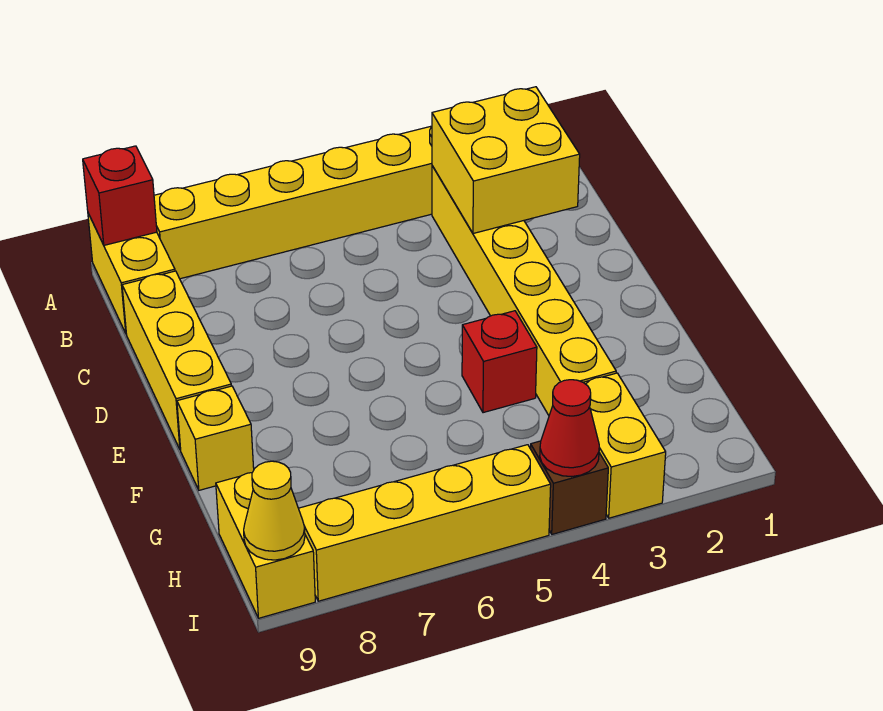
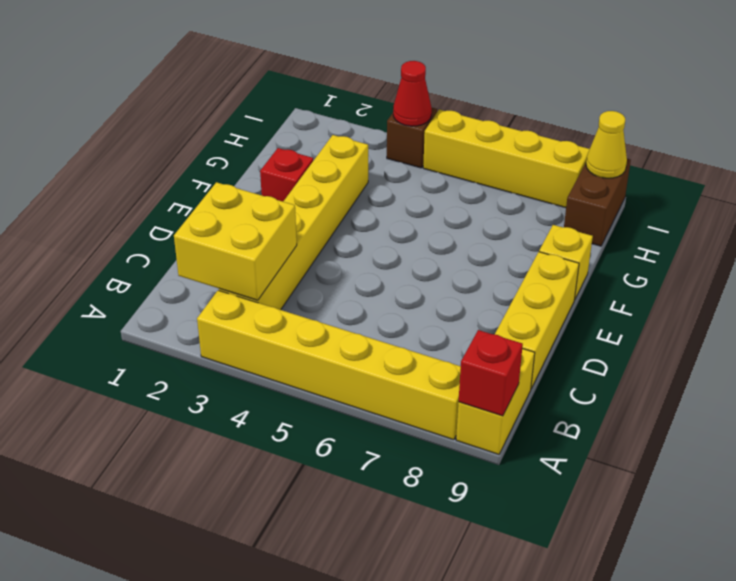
red brick F4 level 1 -> red brick F2 level 1
yellow brick H3:I3 level 1 -> none
yellow brick H9:I9 level 1 -> brown brick H9:I9 level 1

